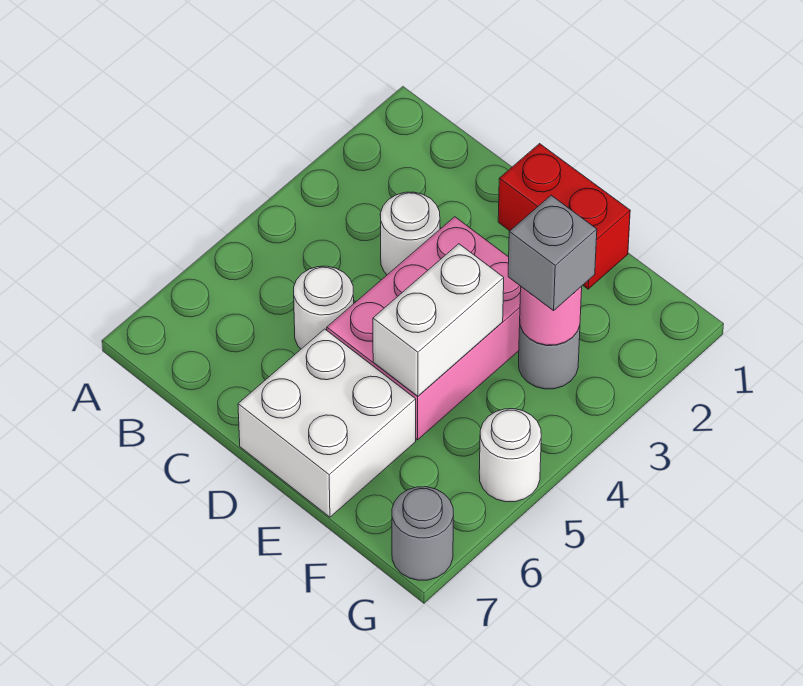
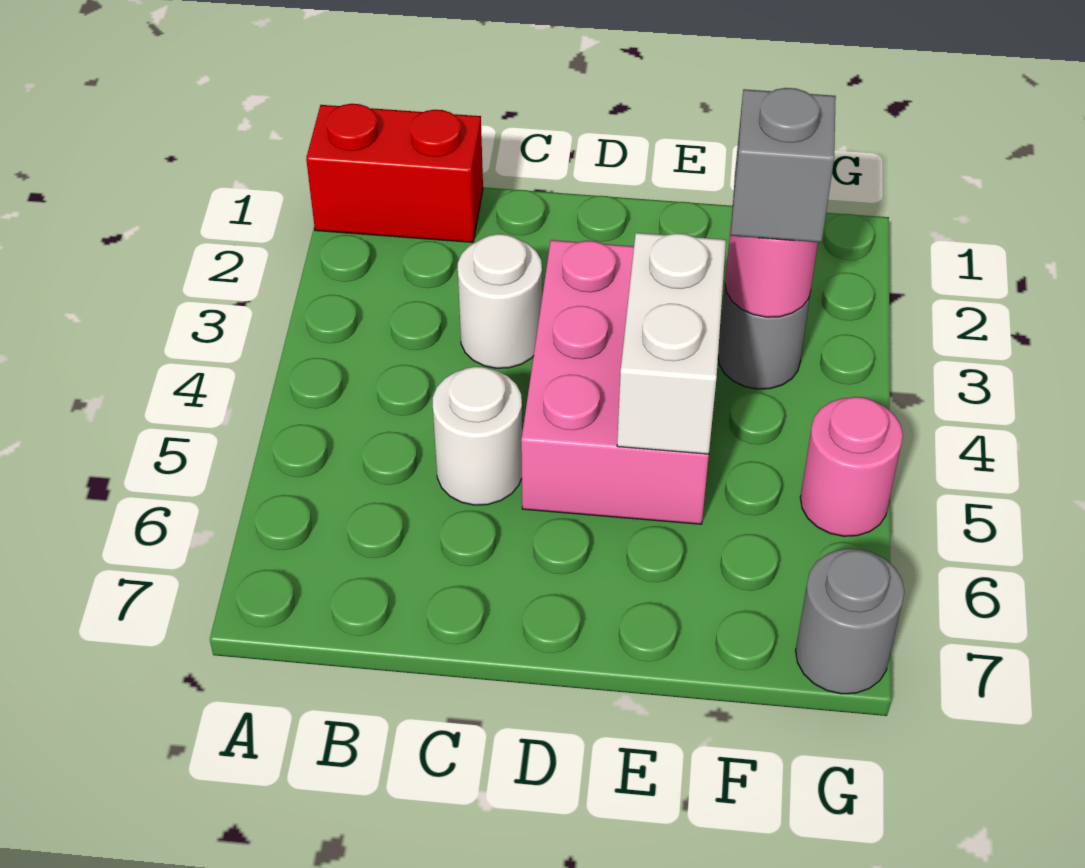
red brick D1:E1 level 1 -> red brick A1:B1 level 1
white brick D6:E7 level 1 -> none
white round brick G5 level 1 -> pink round brick G5 level 1

